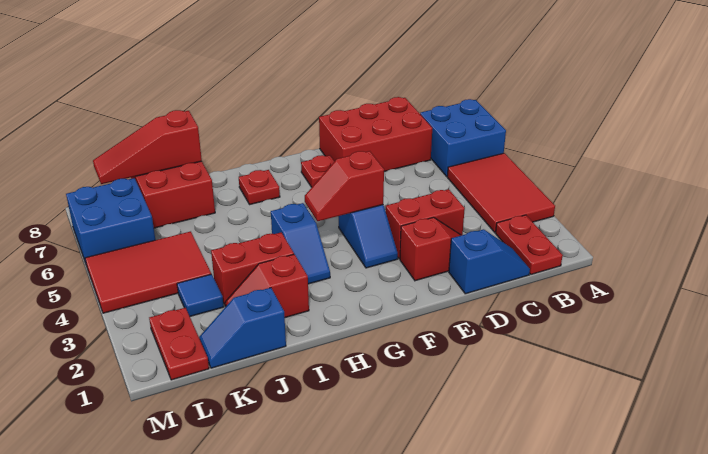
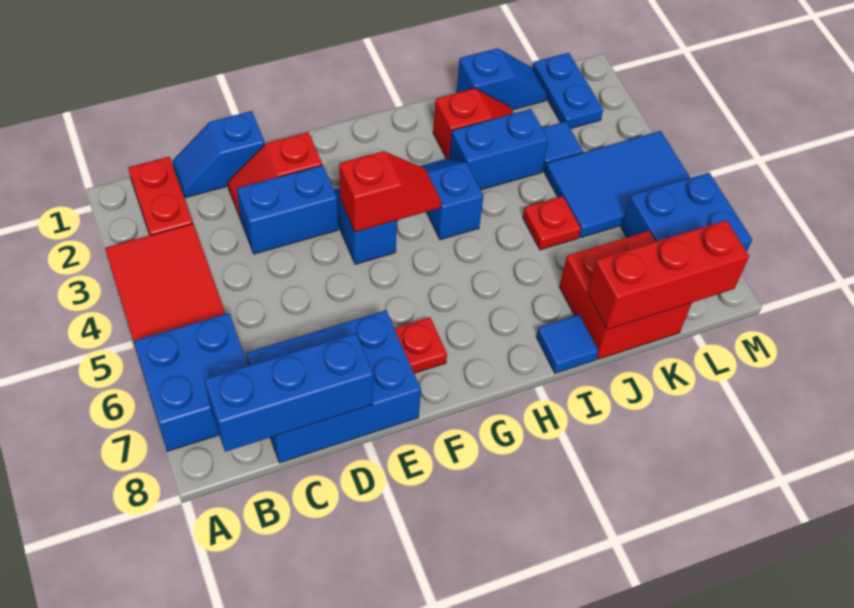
none -> blue brick B8:D8 level 2
red brick C7:E8 level 1 -> blue brick C7:E8 level 1
red brick D3:E3 level 1 -> blue brick D3:E3 level 1
red plate H7 level 1 -> red plate J5 level 1
red brick I3:J3 level 1 -> blue brick I3:J3 level 1
none -> blue tile I8 level 1
red slope J8:L8 level 2 top J -> red brick J8:L8 level 2
red tile K4:M5 level 1 -> blue tile K4:M5 level 1
red plate L1:L2 level 1 -> blue plate L1:L2 level 1

